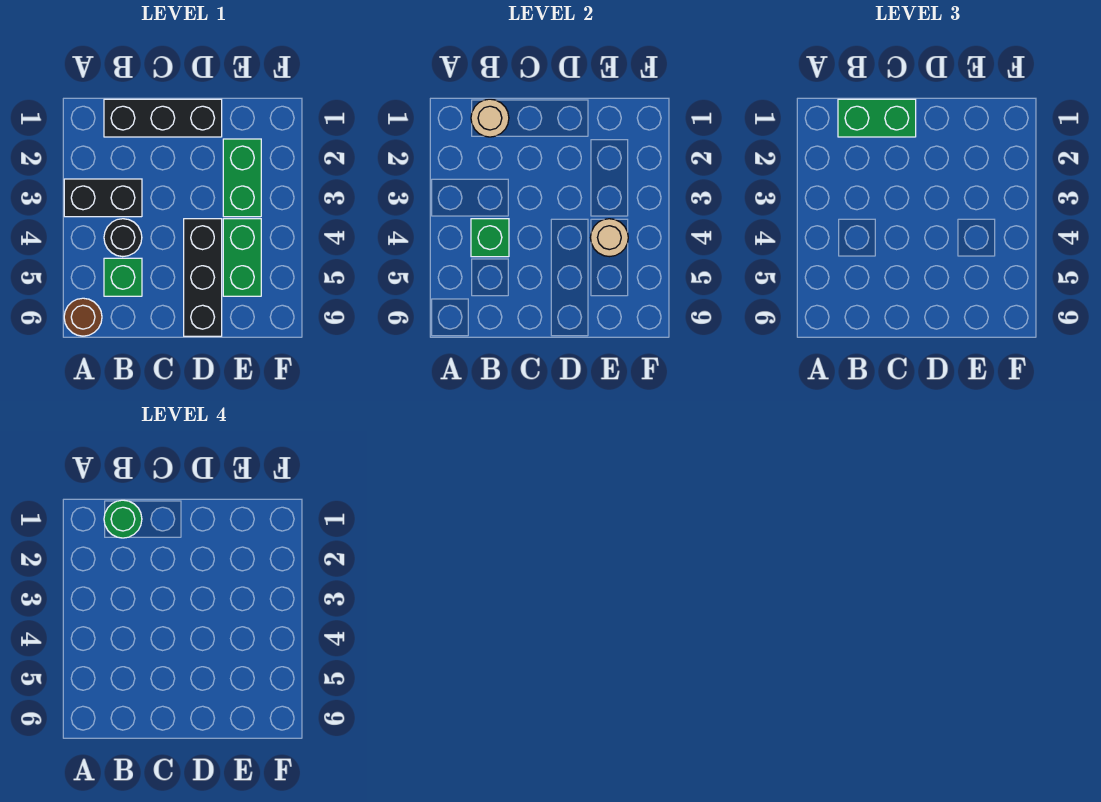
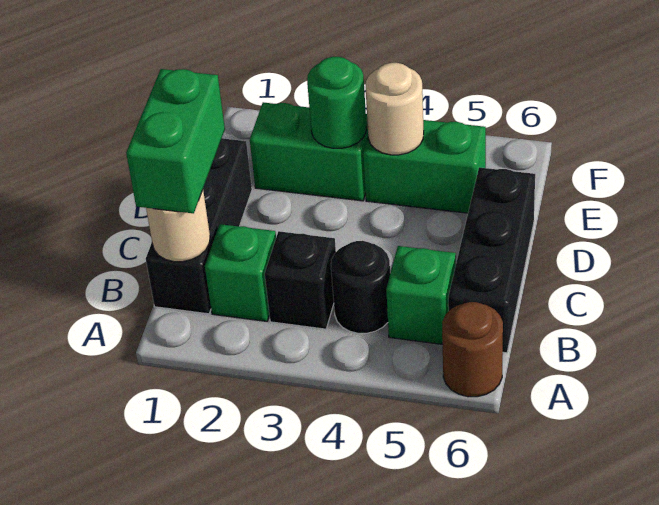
black brick A3:B3 level 1 -> black brick B3 level 1
green round brick B1 level 4 -> green round brick E3 level 2
green brick B4 level 2 -> green brick B2 level 1
black brick D4:D6 level 1 -> black brick B6:D6 level 1

